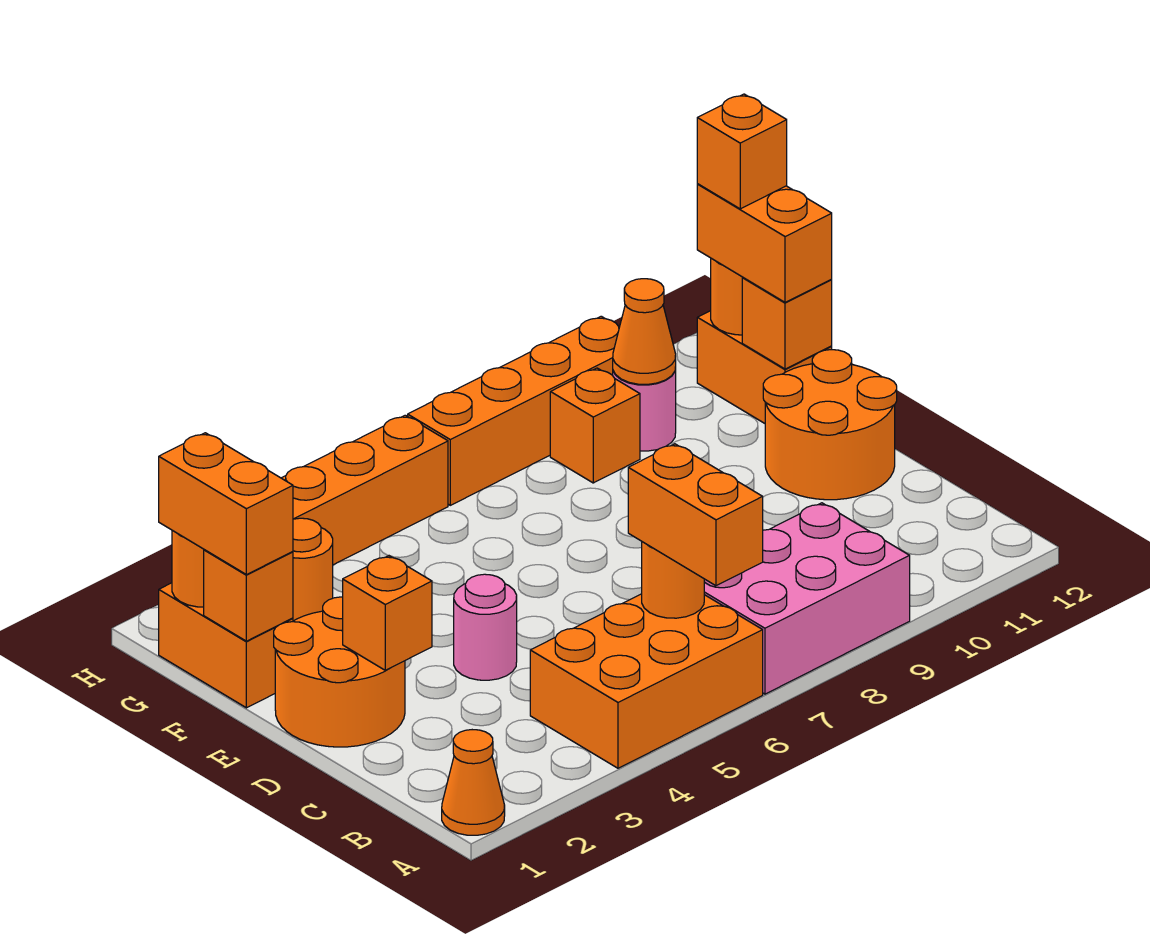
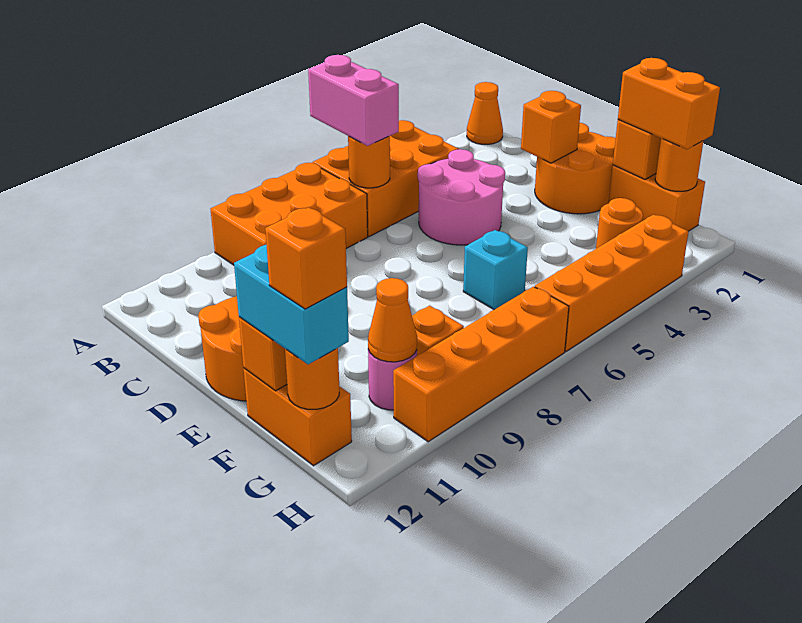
orange brick A6:B6 level 3 -> pink brick A6:B6 level 3
pink brick A7:B9 level 1 -> orange brick A7:B9 level 1
pink round brick D4 level 1 -> pink round brick C4:D5 level 1
none -> cyan brick F6 level 1
orange brick F12:G12 level 3 -> cyan brick F12:G12 level 3

